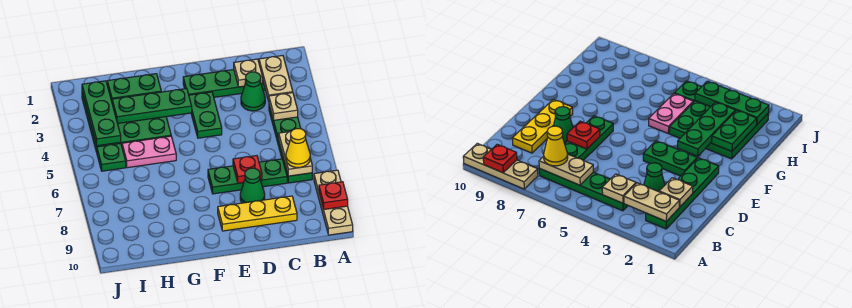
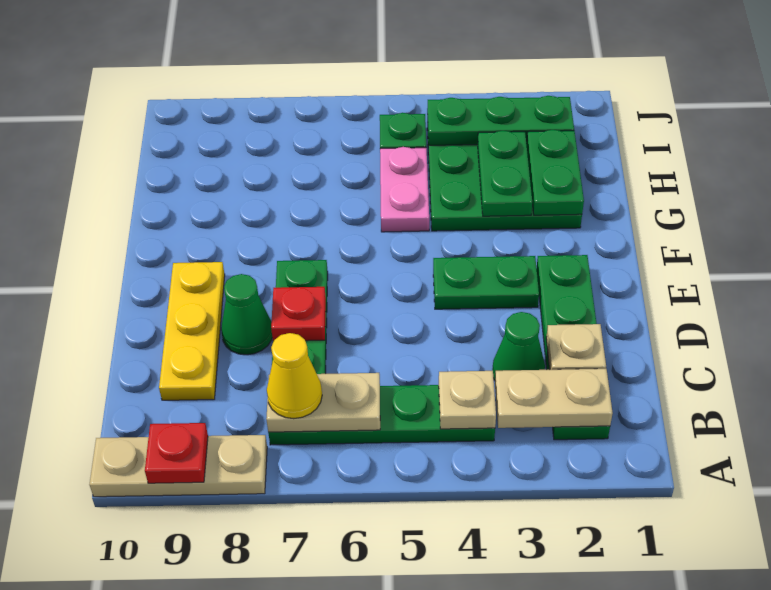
green plate F3:H3 level 2 -> green plate G3:H3 level 2

